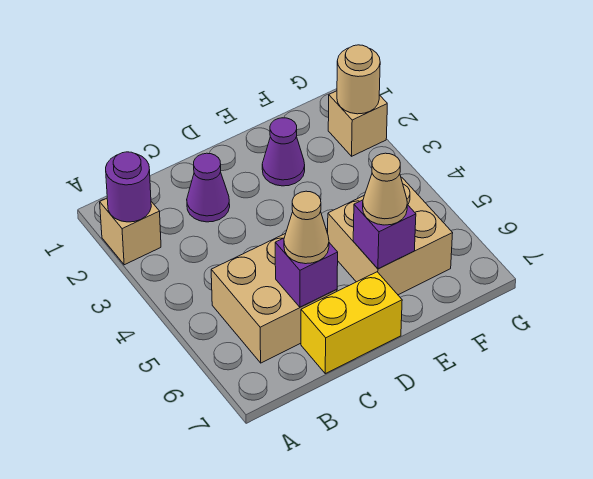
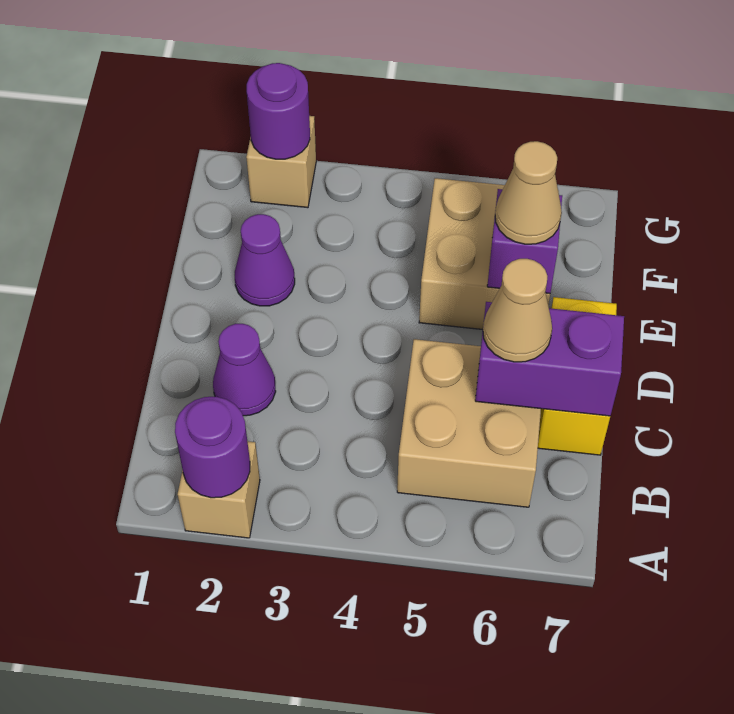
purple brick C6 level 2 -> purple brick C6:C7 level 2
tan round brick G2 level 2 -> purple round brick G2 level 2

